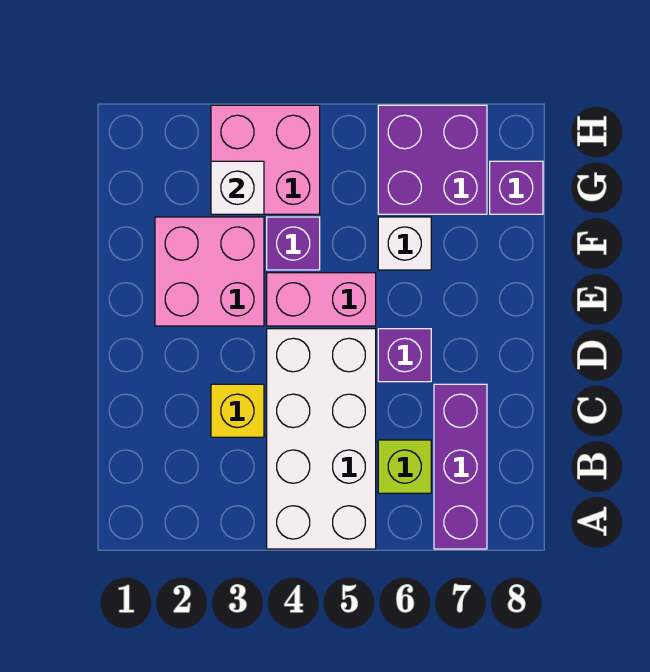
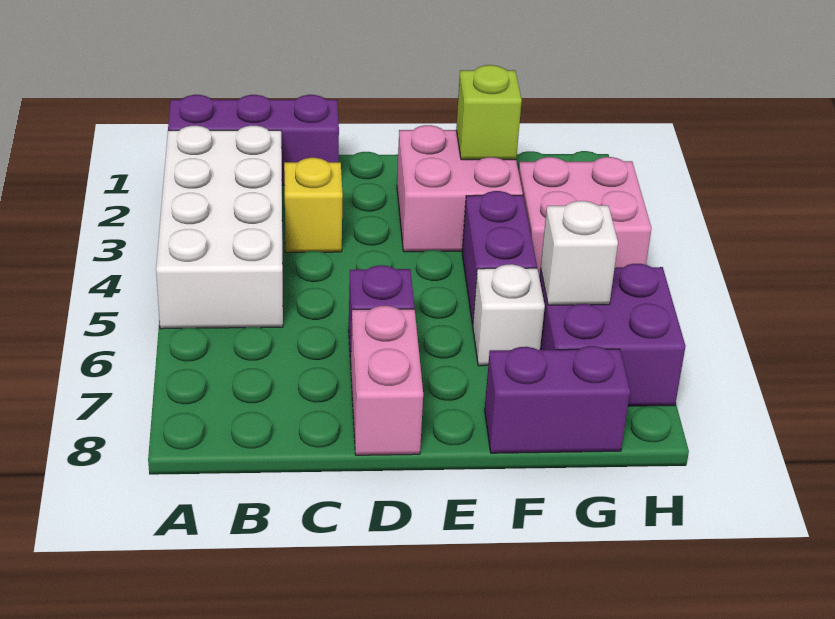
white brick A4:D5 level 1 -> white brick A2:B5 level 1
purple brick A7:C7 level 1 -> purple brick A1:C1 level 1
lime brick B6 level 1 -> lime brick F2 level 2
pink brick E4:E5 level 1 -> pink brick D7:D8 level 1
purple brick F4 level 1 -> purple brick F4:F5 level 1
white brick G3 level 2 -> white brick G6 level 2
purple brick G8 level 1 -> purple brick F8:G8 level 1

